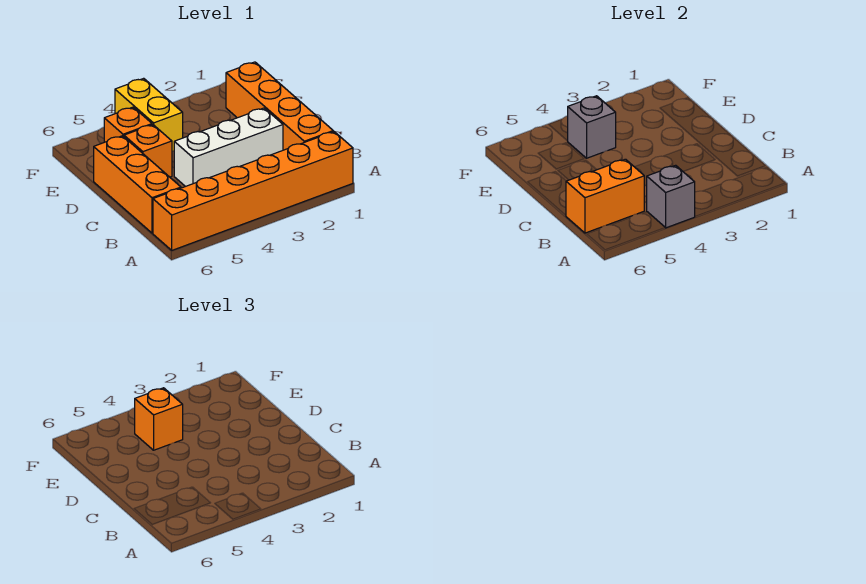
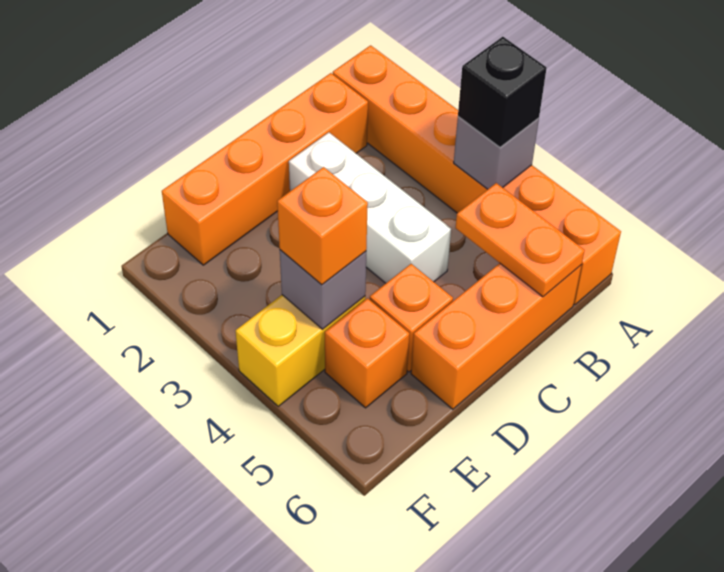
none -> black brick A4 level 3
orange brick B5:B6 level 2 -> orange plate B5:B6 level 2

